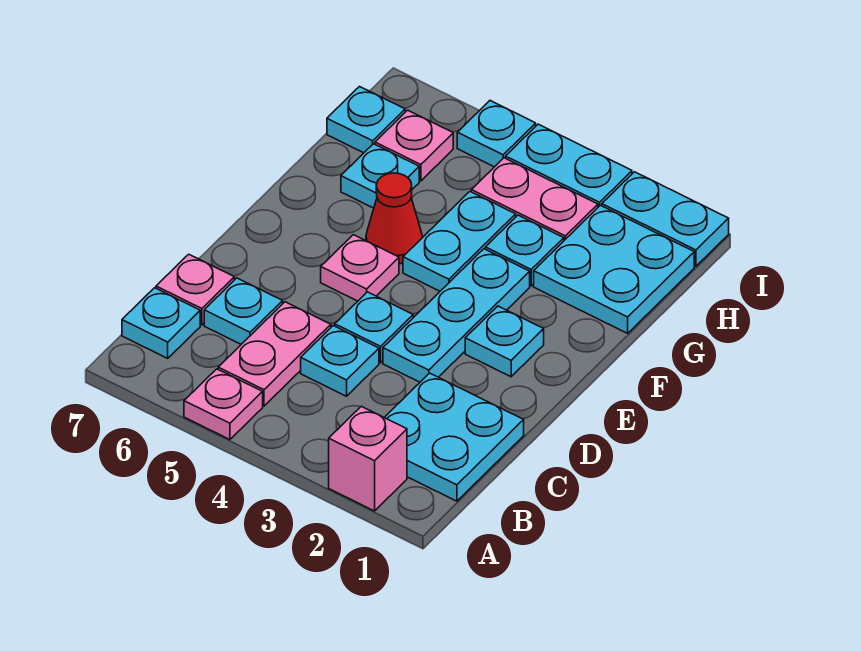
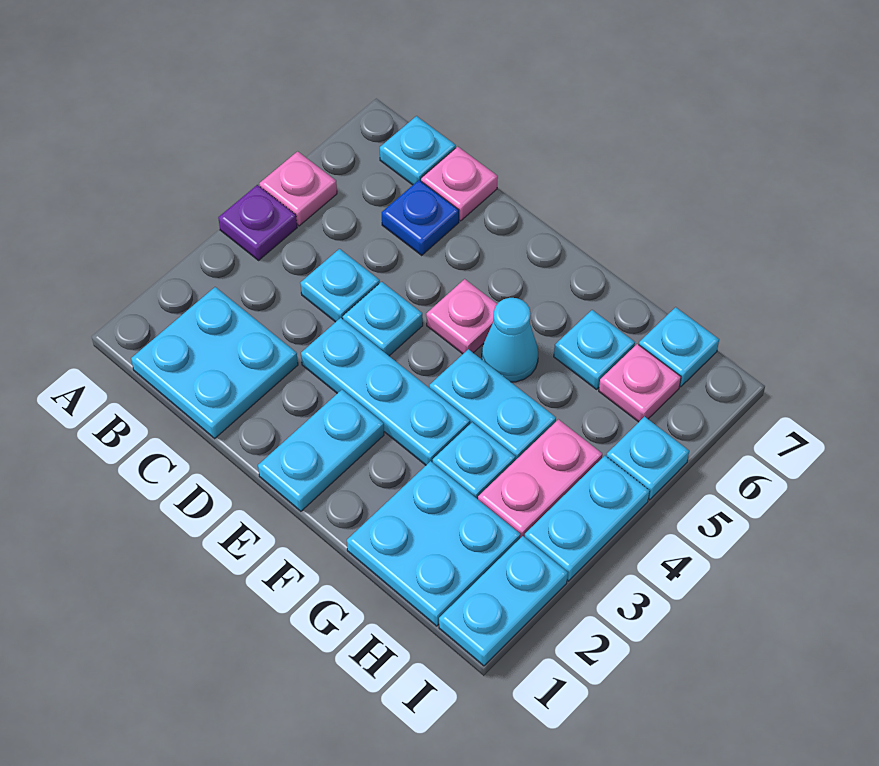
pink brick A2 level 1 -> none
none -> purple plate A4 level 1
pink plate B5:C5 level 1 -> none
cyan plate C6 level 1 -> blue plate C6 level 1
cyan plate E2 level 1 -> cyan plate E1:E2 level 1
red cone F5 level 1 -> cyan cone F5 level 1

